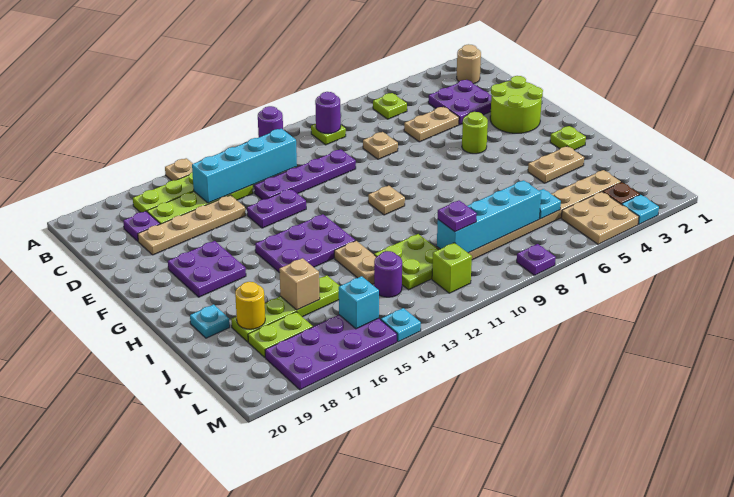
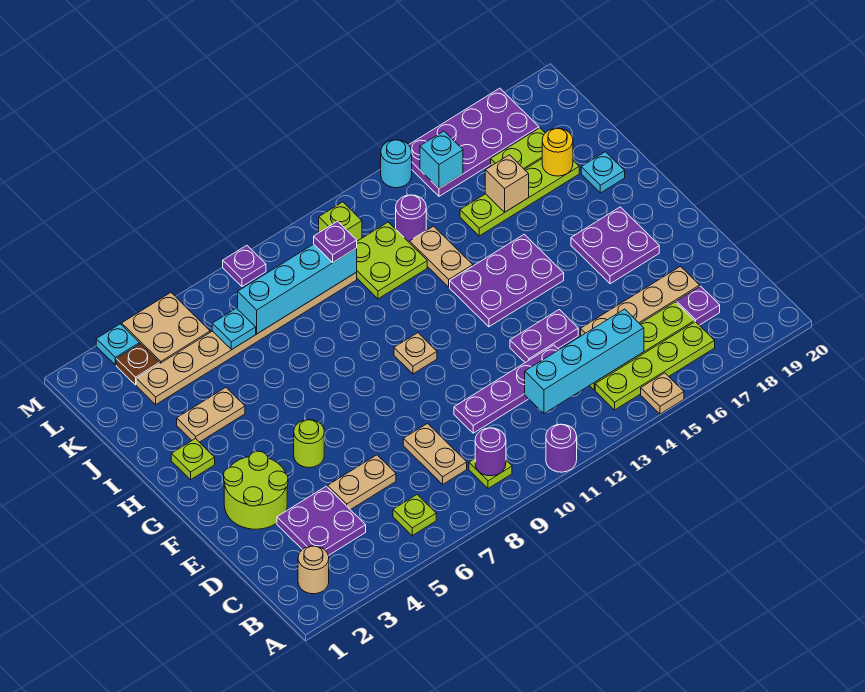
tan plate D8 level 1 -> tan plate C8:D8 level 1
cyan plate M14 level 1 -> cyan round brick M14 level 1

